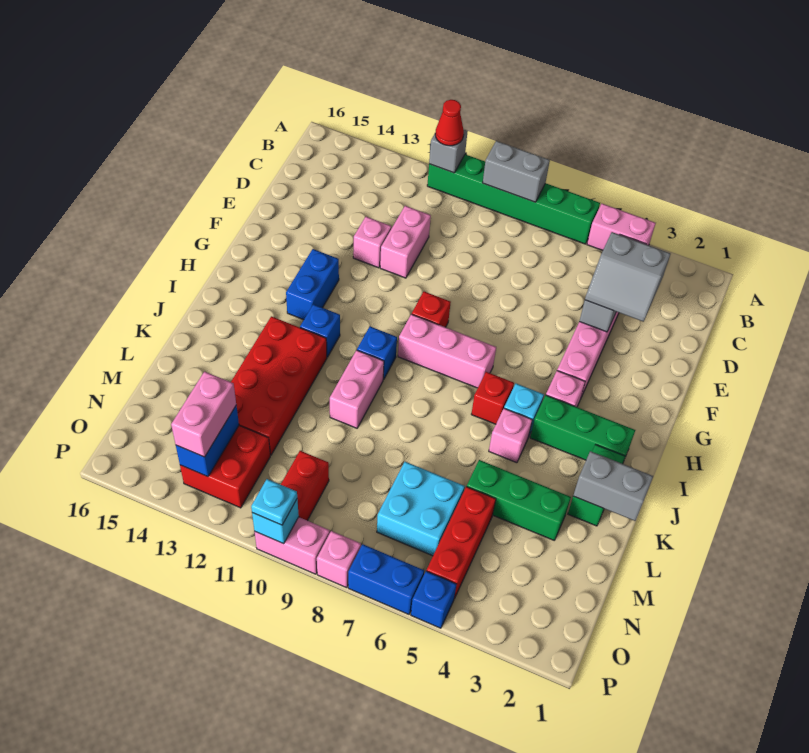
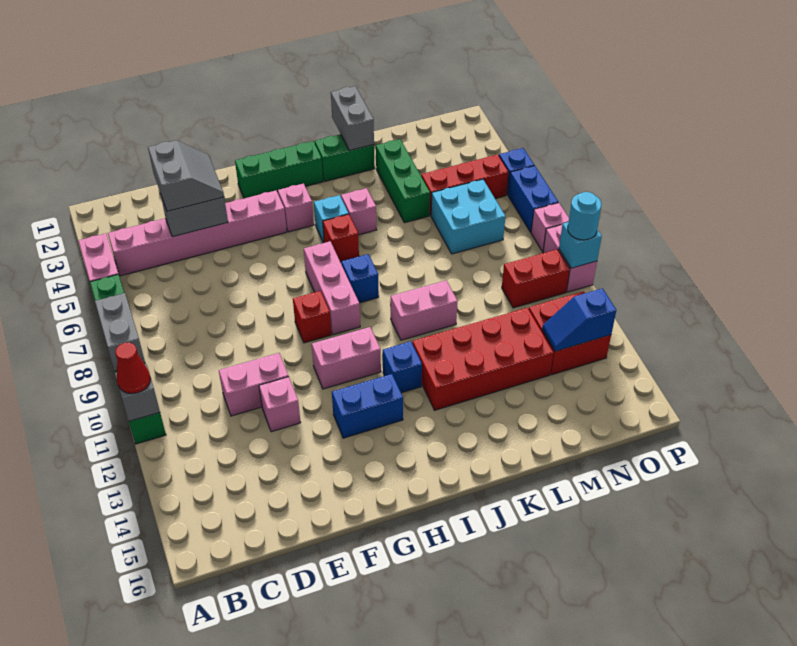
green brick I2:I4 level 1 -> green brick G2:I2 level 1
blue brick I10 level 1 -> blue brick I8 level 1
blue brick N13:O13 level 2 -> blue slope N13:O13 level 2 top O
pink brick N13:O13 level 3 -> pink brick G11:H11 level 1
cyan plate P10 level 3 -> cyan round brick P10 level 3

